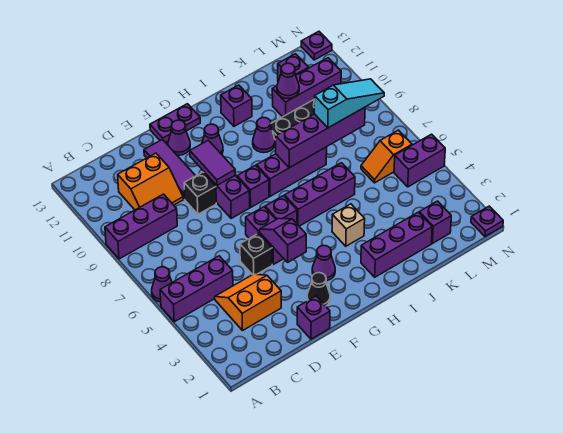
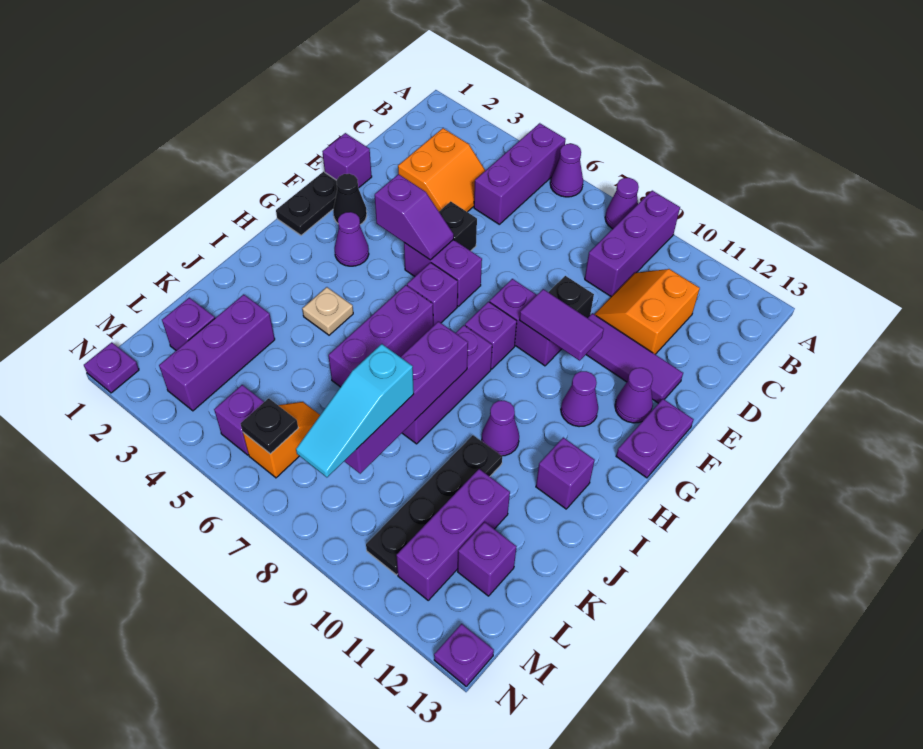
none -> black plate F1:G1 level 1
purple brick I2:K2 level 1 -> purple brick K3:M3 level 1
tan brick I4 level 1 -> tan plate I4 level 1
purple cone K11 level 2 -> purple cone A8 level 1
purple brick M5:N5 level 1 -> purple brick M5 level 1
none -> black plate M6 level 2

